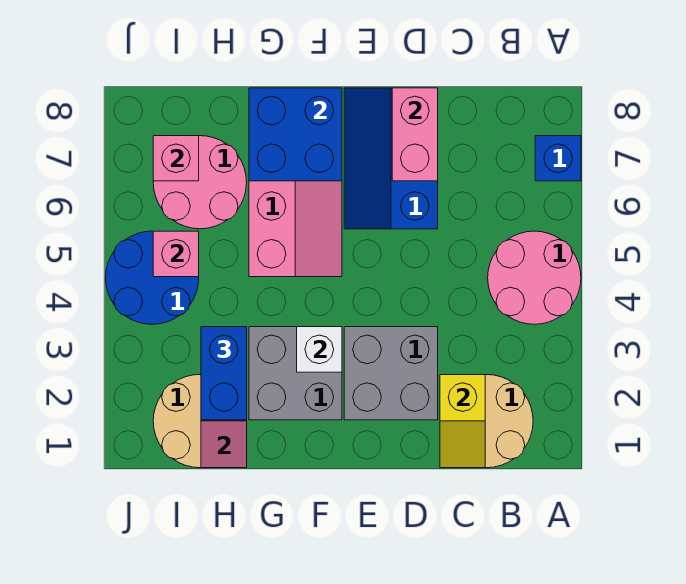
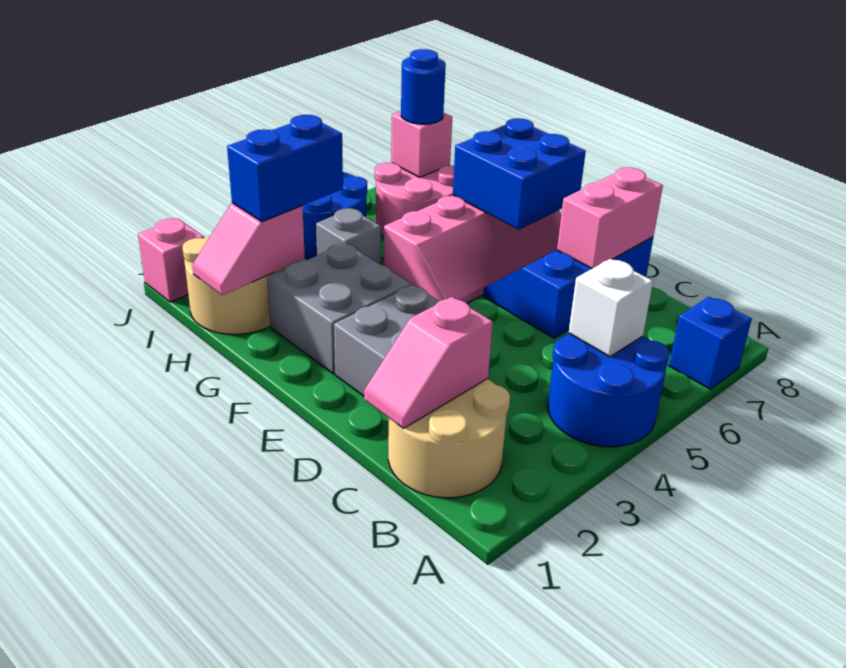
pink round brick A4:B5 level 1 -> blue round brick A4:B5 level 1
yellow slope C1:C2 level 2 top 2 -> pink slope C1:C2 level 2 top 2
white brick F3 level 2 -> white brick B5 level 2
none -> grey brick H4 level 1
pink brick I5 level 2 -> pink brick J1 level 1
none -> blue round brick I7 level 3

